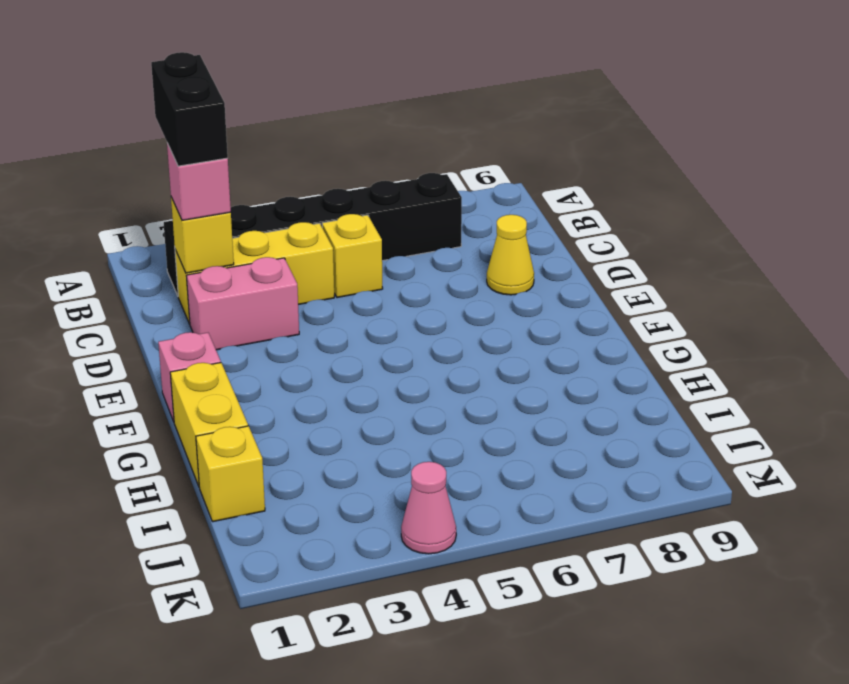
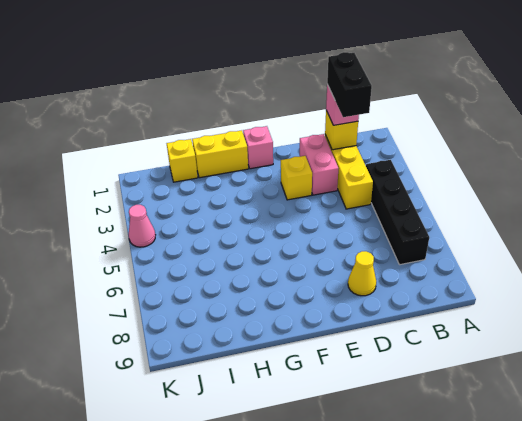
black brick B2:B7 level 1 -> black brick B4:B7 level 1
black brick B2:C2 level 4 -> black brick C2:C3 level 4
yellow brick C5 level 1 -> yellow brick E3 level 1

